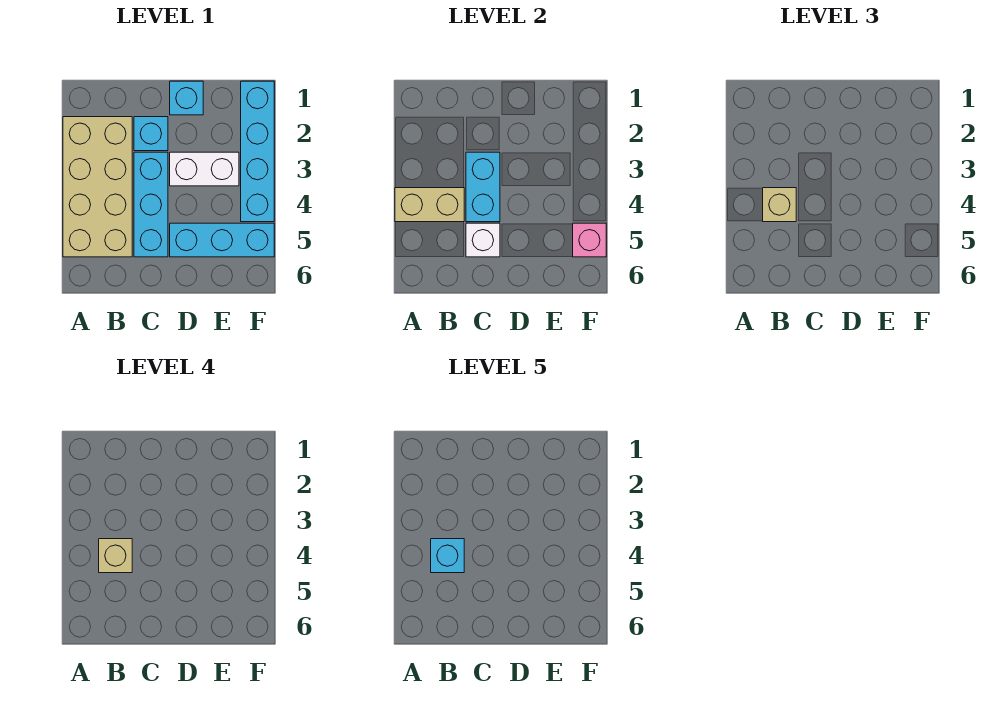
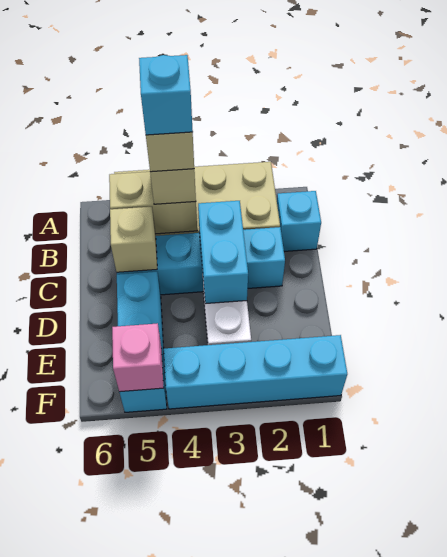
tan brick A4:B4 level 2 -> tan brick B4:B5 level 2
cyan brick C3:C4 level 2 -> cyan brick C3:D3 level 2
white brick C5 level 2 -> tan brick C5 level 2
cyan brick D1 level 1 -> cyan brick B1 level 1

